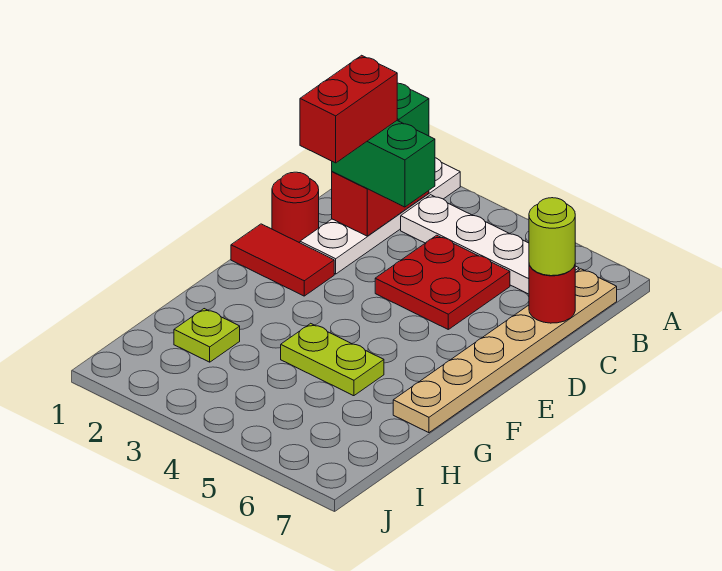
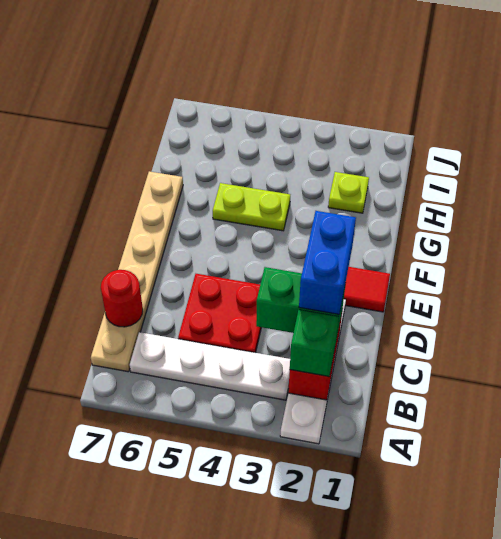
red brick C2:D2 level 4 -> blue brick C2:D2 level 4
lime round brick C7 level 3 -> none
red round brick D1 level 1 -> none

